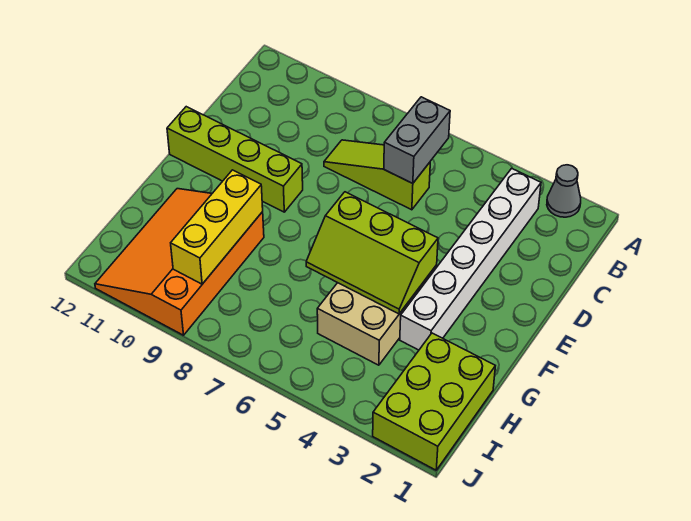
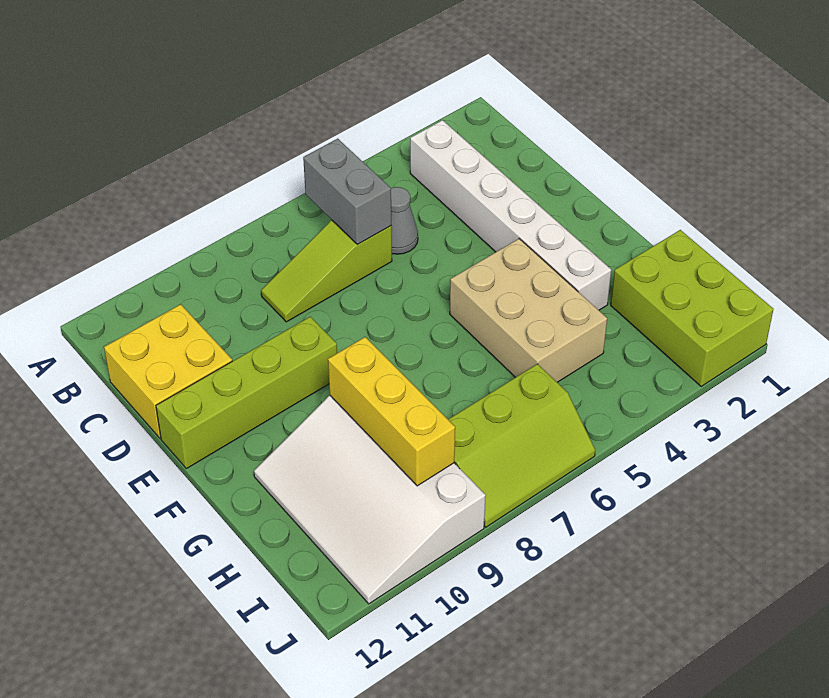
grey cone A2 level 1 -> grey cone C5 level 1
none -> yellow brick C11:D12 level 1
lime slope F4:G6 level 2 top F -> lime slope I6:J8 level 1 top I
orange slope G9:J11 level 1 top 9 -> white slope G9:J11 level 1 top 9

